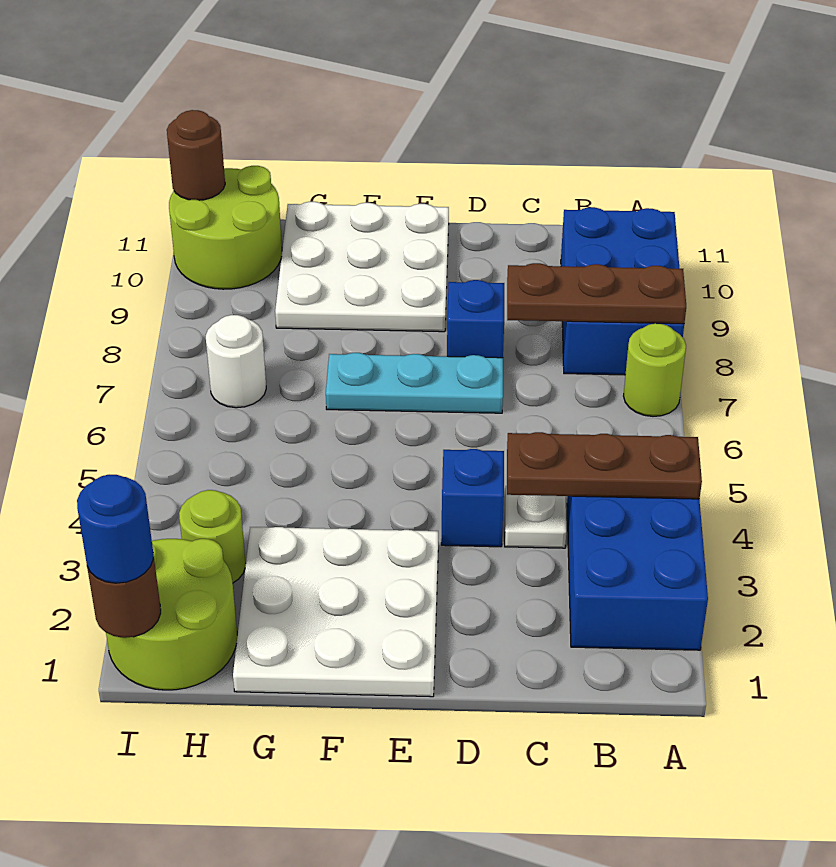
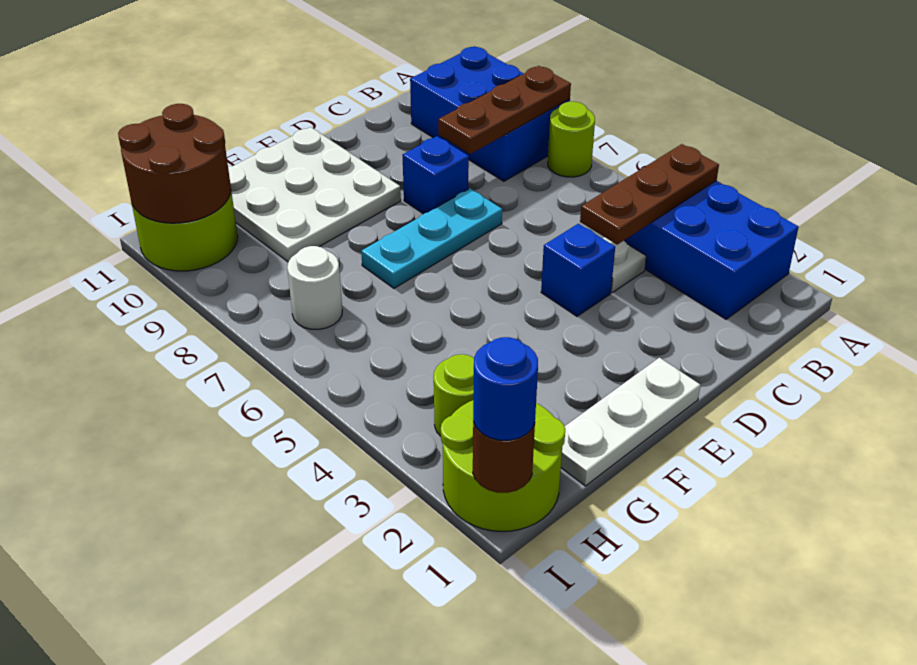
white plate E1:G3 level 1 -> white plate E1:G1 level 1
brown round brick I11 level 2 -> brown round brick H10:I11 level 2

